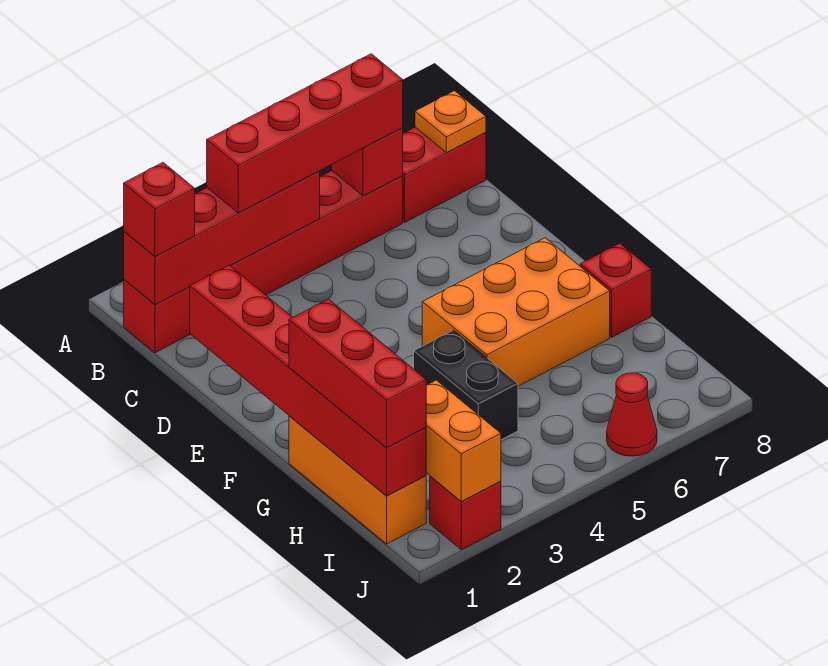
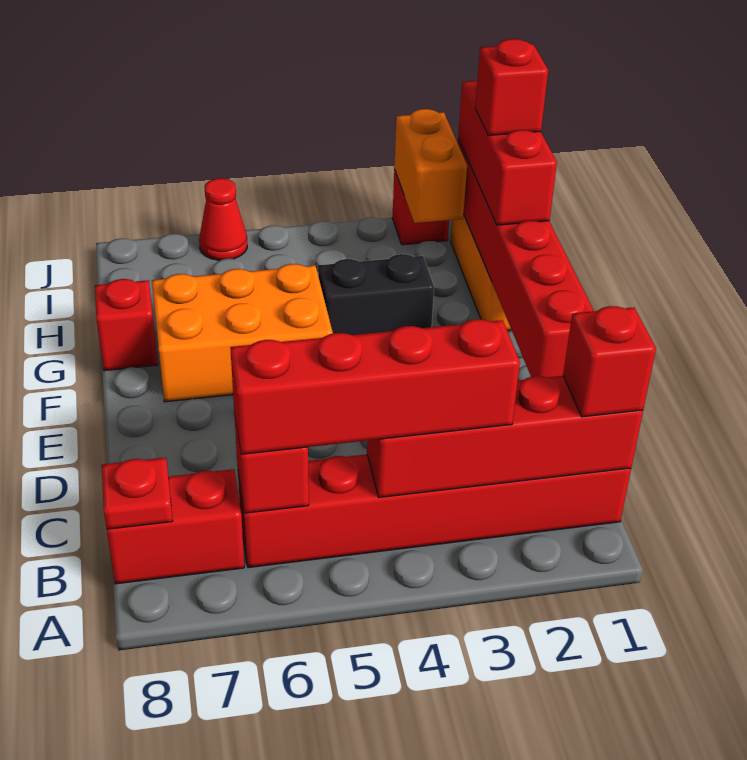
orange plate B8 level 2 -> red plate B8 level 2
black brick G4:H4 level 1 -> black brick G3:G4 level 1
none -> red brick H1 level 4

